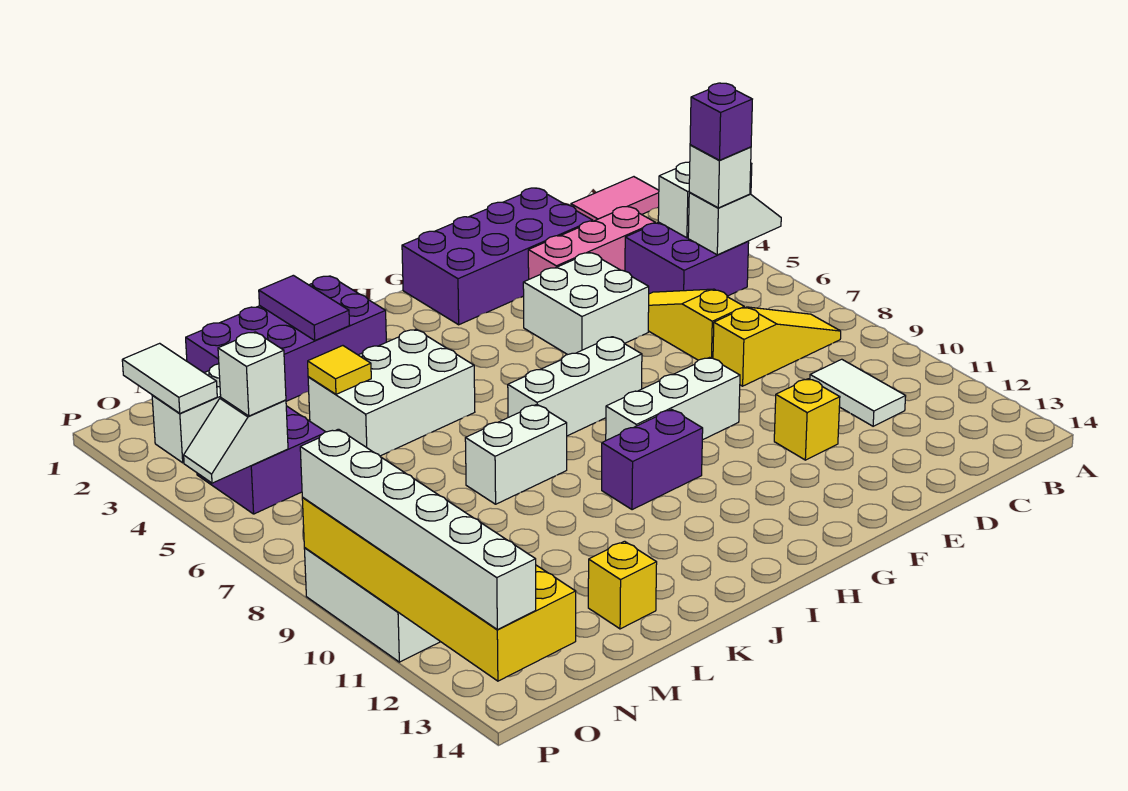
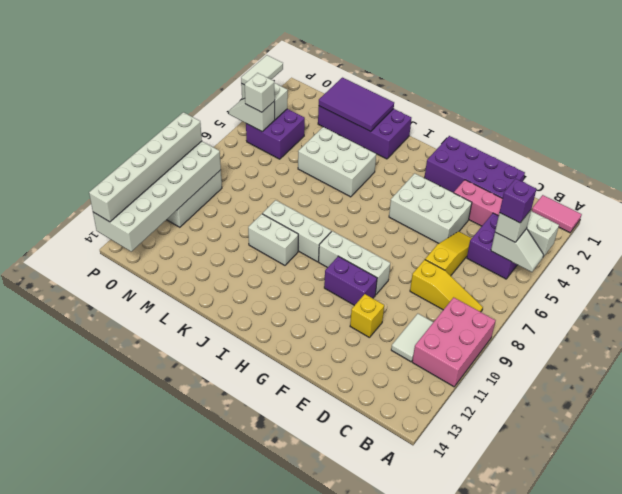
none -> pink brick A9:B11 level 1
white brick E4:F5 level 1 -> white brick E4:G5 level 1
white brick G7:I7 level 1 -> white brick I9:K9 level 1
purple brick H10:I10 level 1 -> purple brick F10:G10 level 1
white brick J8:K8 level 1 -> white brick J10:K10 level 1
purple tile K1:K2 level 2 -> purple tile K1:M2 level 2
yellow tile L4 level 2 -> none
yellow brick L13 level 1 -> none
yellow brick O9:P14 level 2 -> white brick O9:P14 level 2

